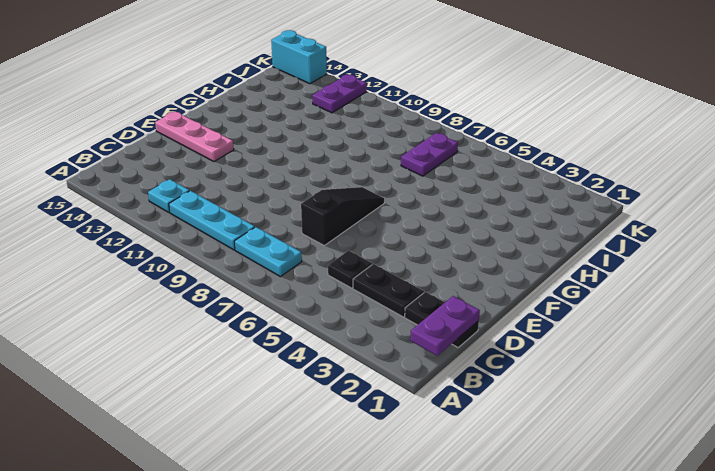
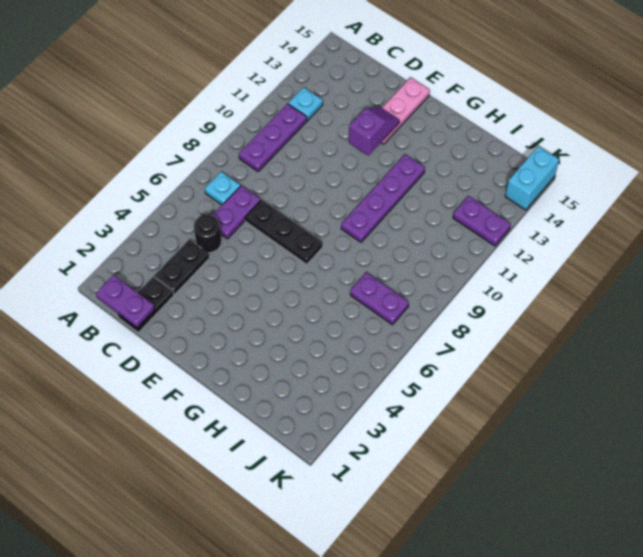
cyan plate B7:B8 level 1 -> cyan plate B7 level 1
cyan plate B9:B11 level 1 -> purple plate B9:B11 level 1
black plate C5 level 1 -> black round brick C5 level 1
none -> purple plate C6:C7 level 1
black slope D7:F7 level 1 top D -> black plate D7:F7 level 1
none -> purple slope E12:E13 level 2 top 12
none -> purple plate G9:G12 level 1

